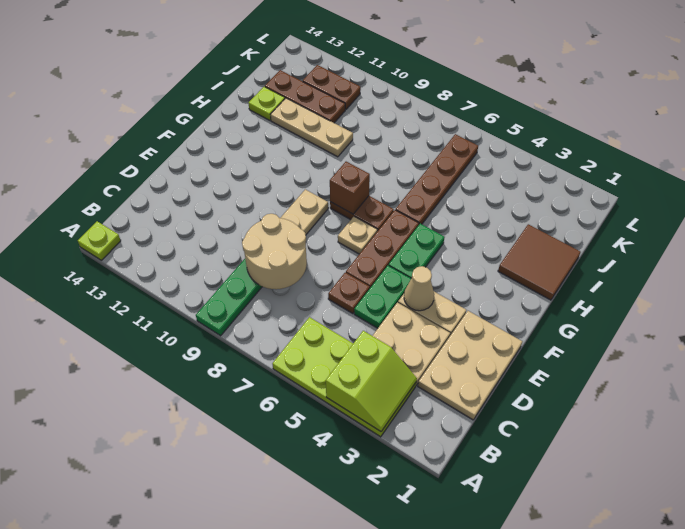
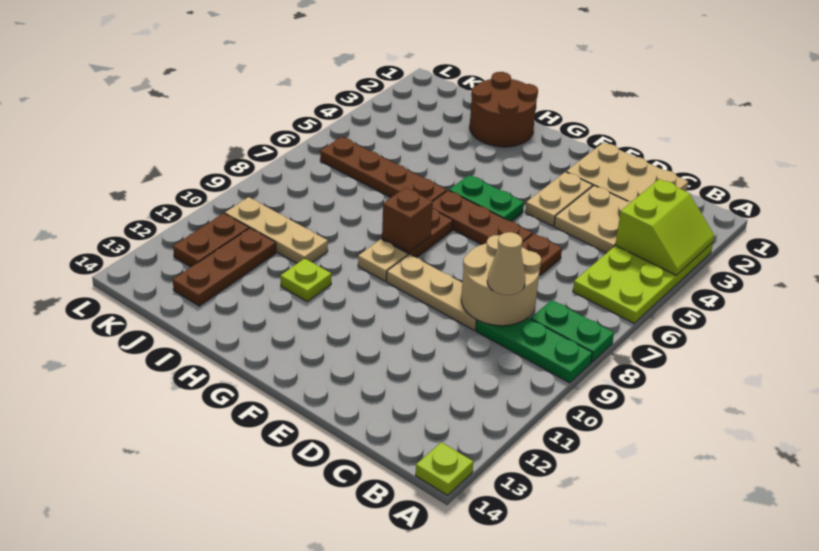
lime slope A3:B4 level 2 top 4 -> lime slope A3:B4 level 2 top B
green plate D5:E5 level 1 -> green plate A8:B8 level 1
tan cone E4 level 2 -> tan cone C9 level 3
tan plate F7 level 1 -> tan plate G9 level 1
brown tile H1:I2 level 1 -> brown round brick H1:I2 level 1
tan plate I10:I12 level 1 -> tan plate I10:K10 level 1
lime plate I13 level 1 -> lime plate H11 level 1

